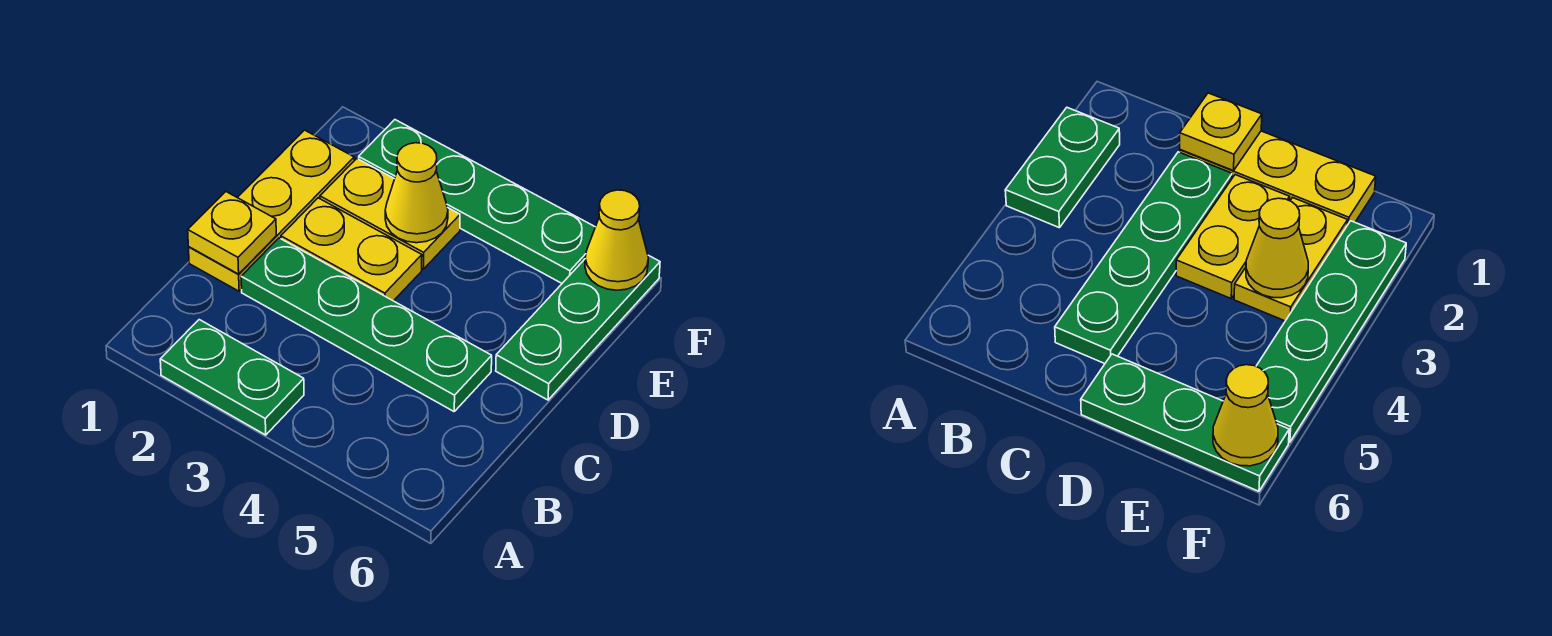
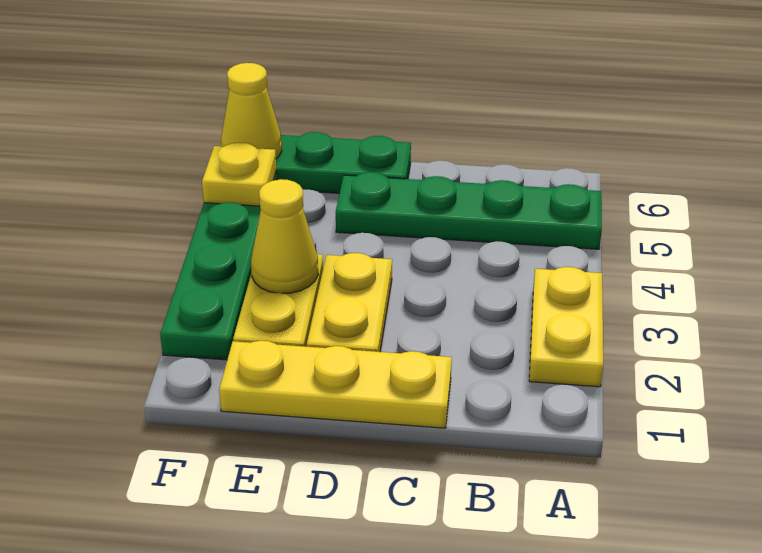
green plate A2:A3 level 1 -> yellow plate A2:A3 level 1
yellow plate C1 level 2 -> yellow plate F5 level 2
green plate C2:C5 level 1 -> green plate A5:D5 level 1

